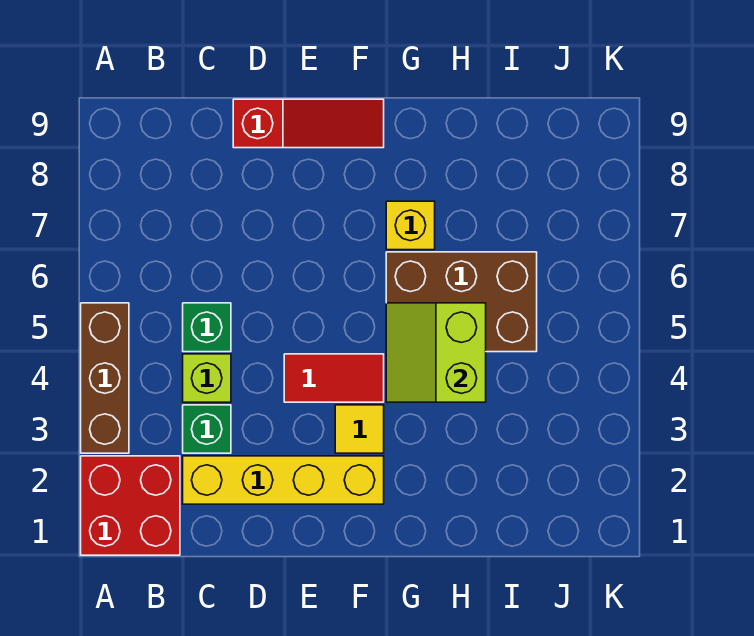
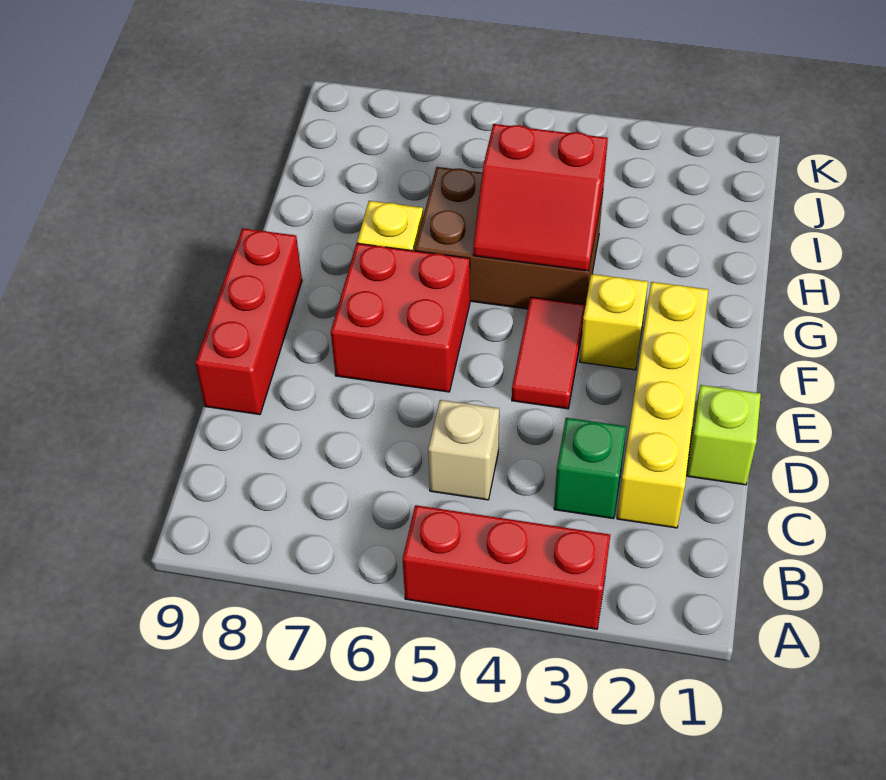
red brick A1:B2 level 1 -> red brick E6:F7 level 1
brown brick A3:A5 level 1 -> red brick A3:A5 level 1
lime brick C4 level 1 -> lime brick D1 level 1
green brick C5 level 1 -> tan brick C5 level 1
red slope D9:F9 level 1 top D -> red brick D9:F9 level 1
yellow tile F3 level 1 -> yellow brick F3 level 1
lime slope G4:H5 level 2 top H -> red slope G4:H5 level 2 top H
brown brick G5:I6 level 1 -> brown brick G4:H6 level 1

